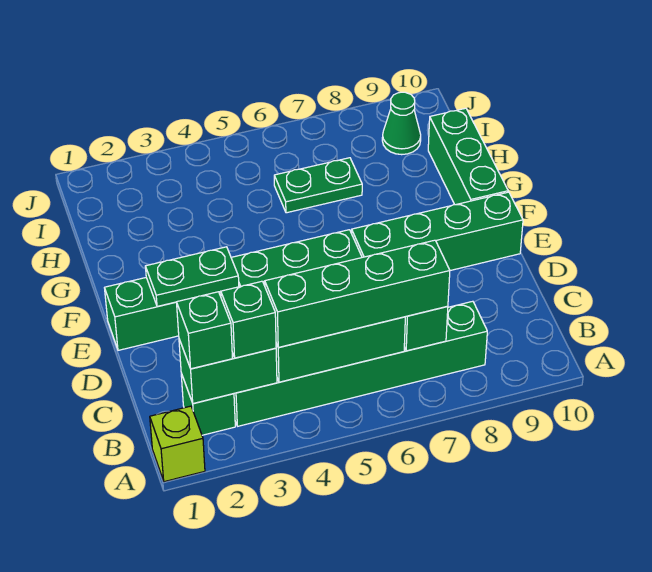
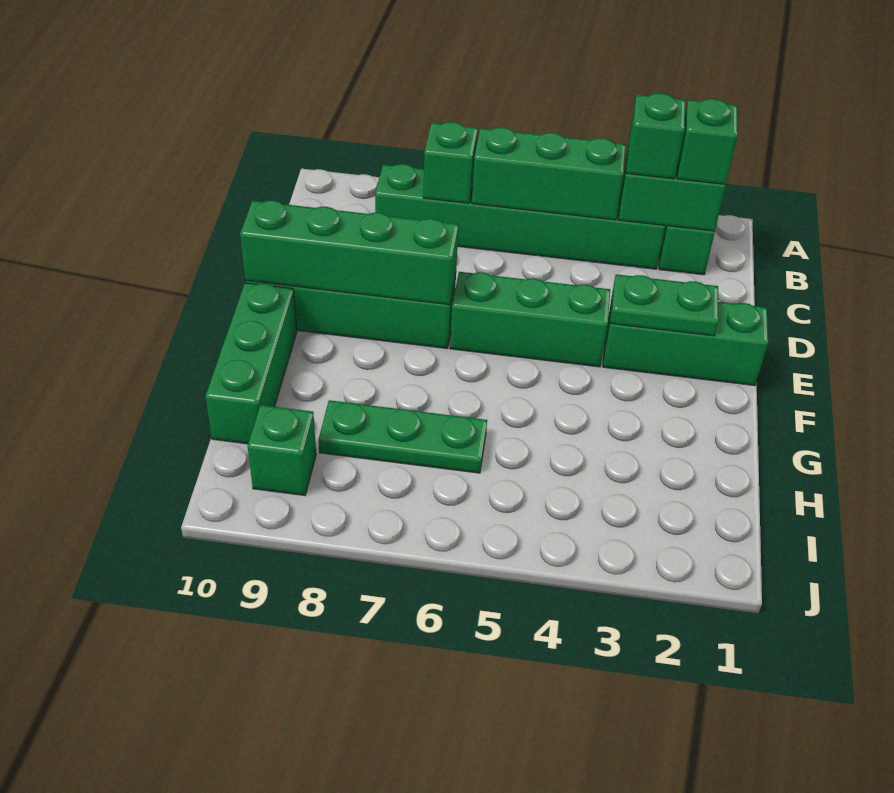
lime brick A1 level 1 -> none
green brick B4:B7 level 3 -> green brick E7:E10 level 2
green plate H6:H7 level 1 -> green plate H6:H8 level 1
green cone I9 level 1 -> green brick I9 level 1

